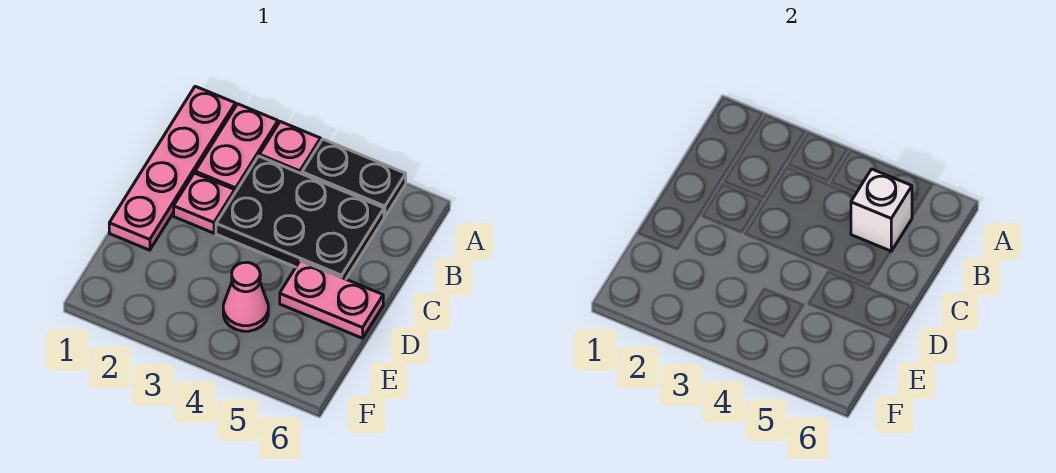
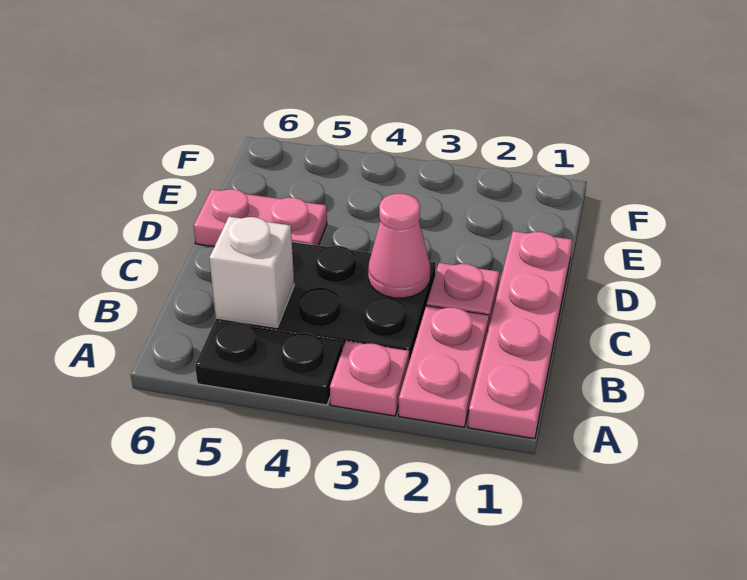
pink cone E4 level 1 -> pink cone C3 level 2

